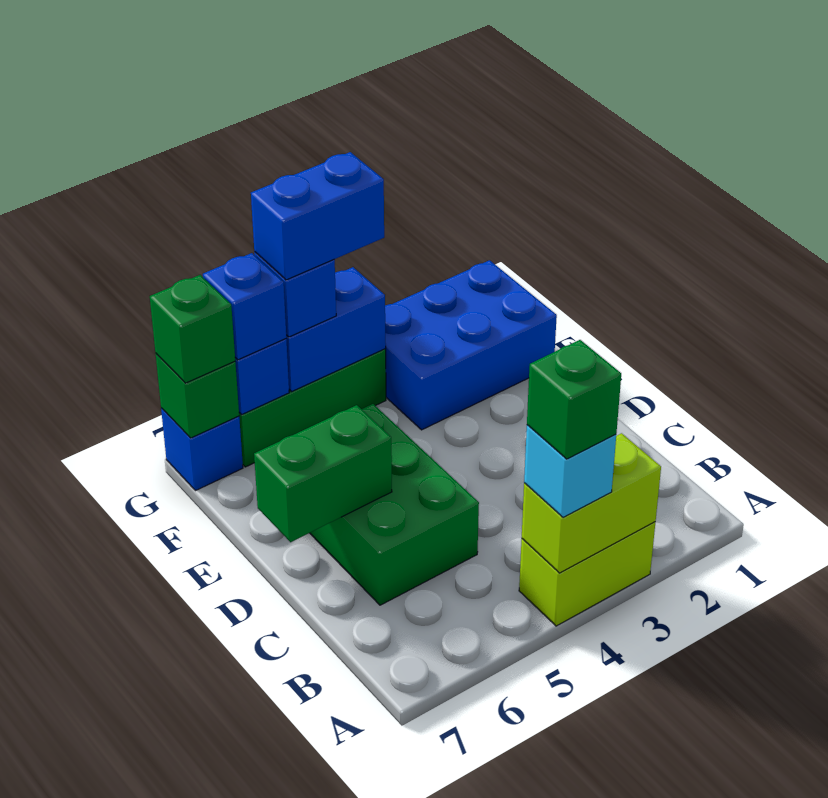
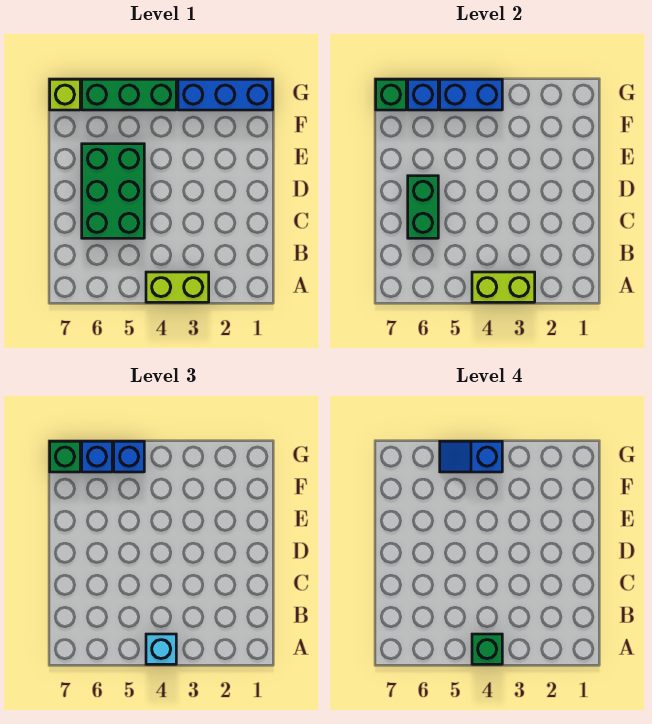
green brick D6:D7 level 2 -> green brick C6:D6 level 2
blue brick F1:G3 level 1 -> blue brick G1:G3 level 1
blue brick G4:G5 level 4 -> blue slope G4:G5 level 4 top 4
blue brick G7 level 1 -> lime brick G7 level 1

